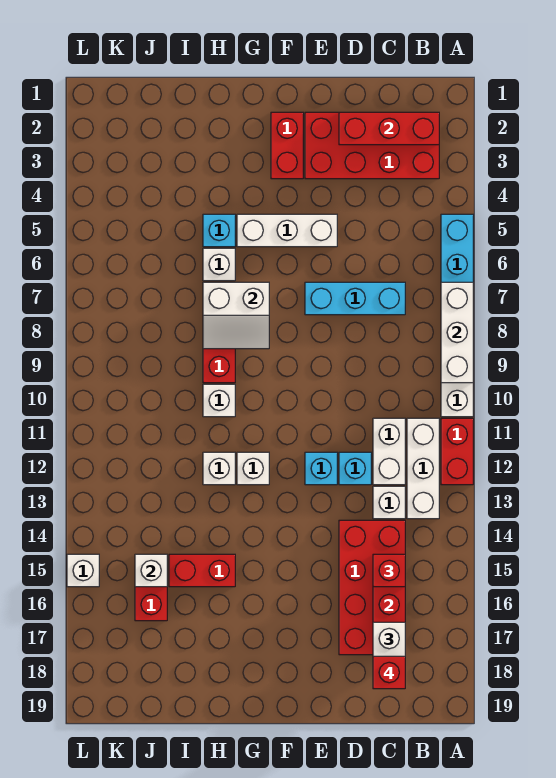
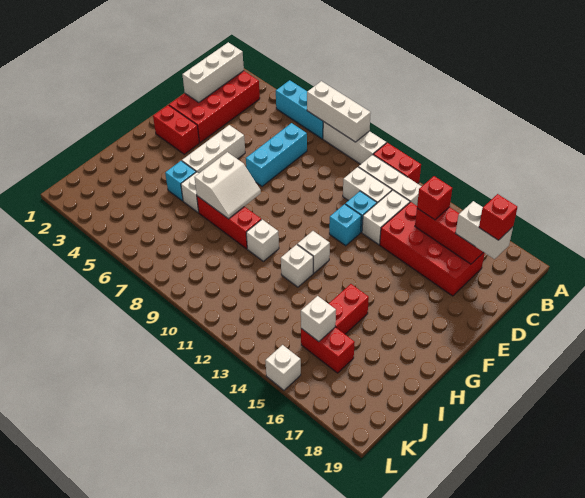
red brick B2:D2 level 2 -> white brick B2:D2 level 2
white brick C13 level 1 -> white brick C13:D13 level 1

